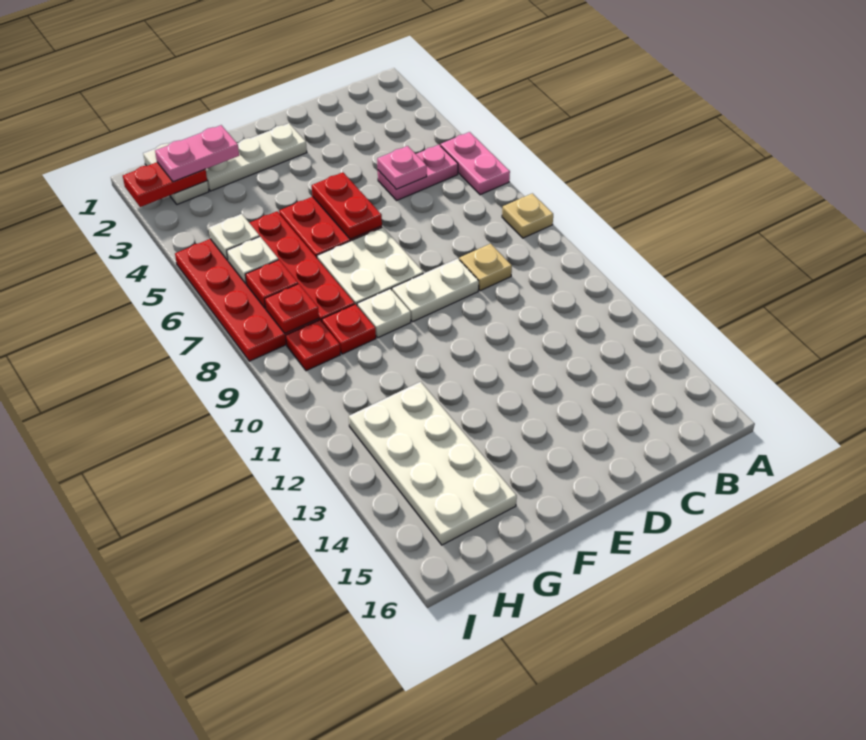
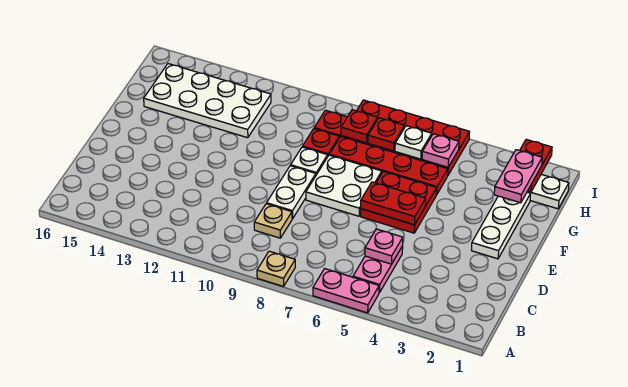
white plate H5 level 2 -> pink plate H5 level 2

